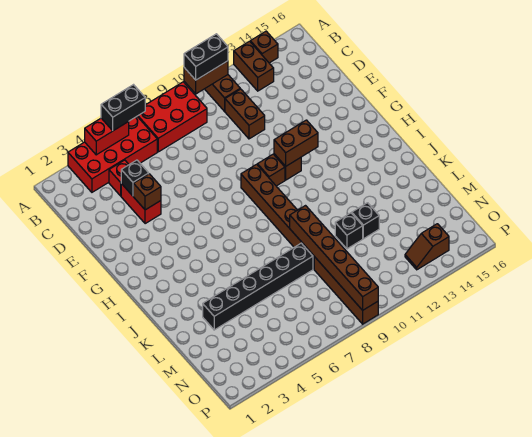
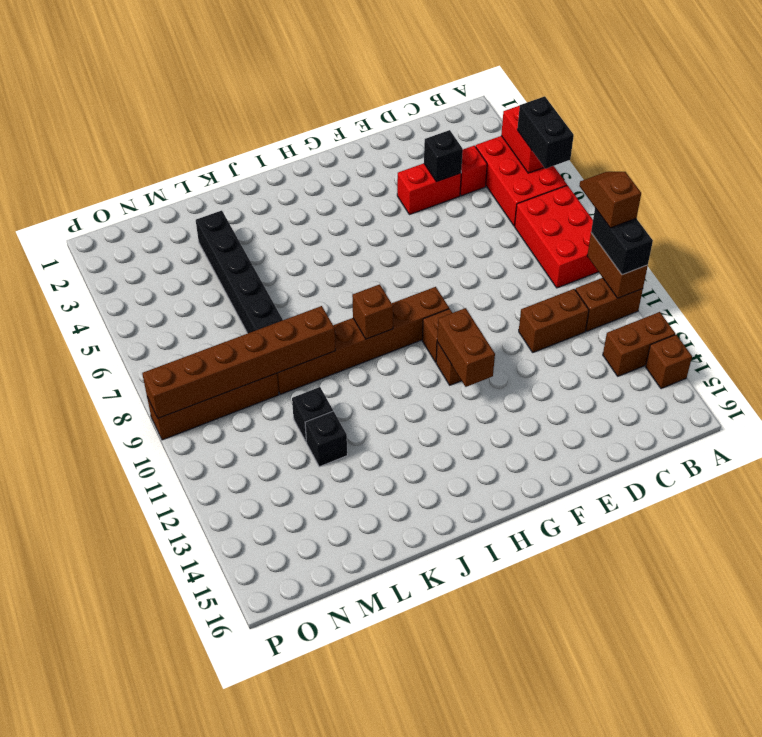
red brick A3:B6 level 1 -> red brick A4:B6 level 1
brown brick E4 level 2 -> brown brick I9 level 2
brown slope O13:O14 level 1 top 14 -> brown slope A9:A10 level 4 top 10

